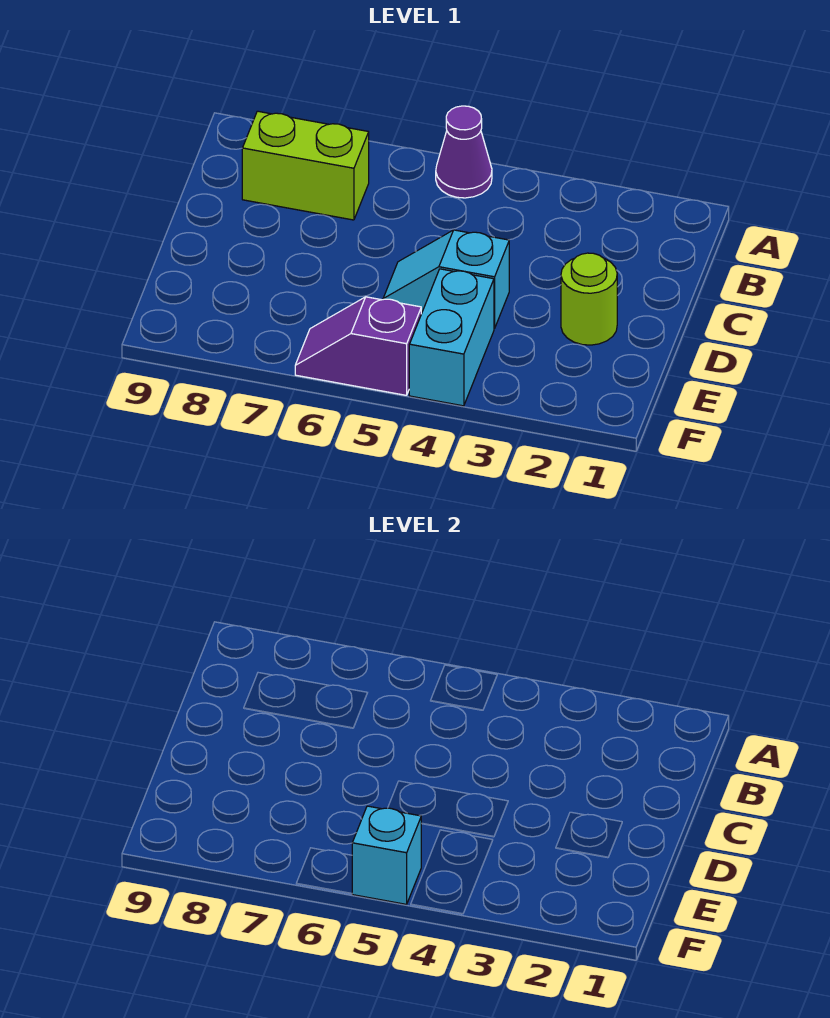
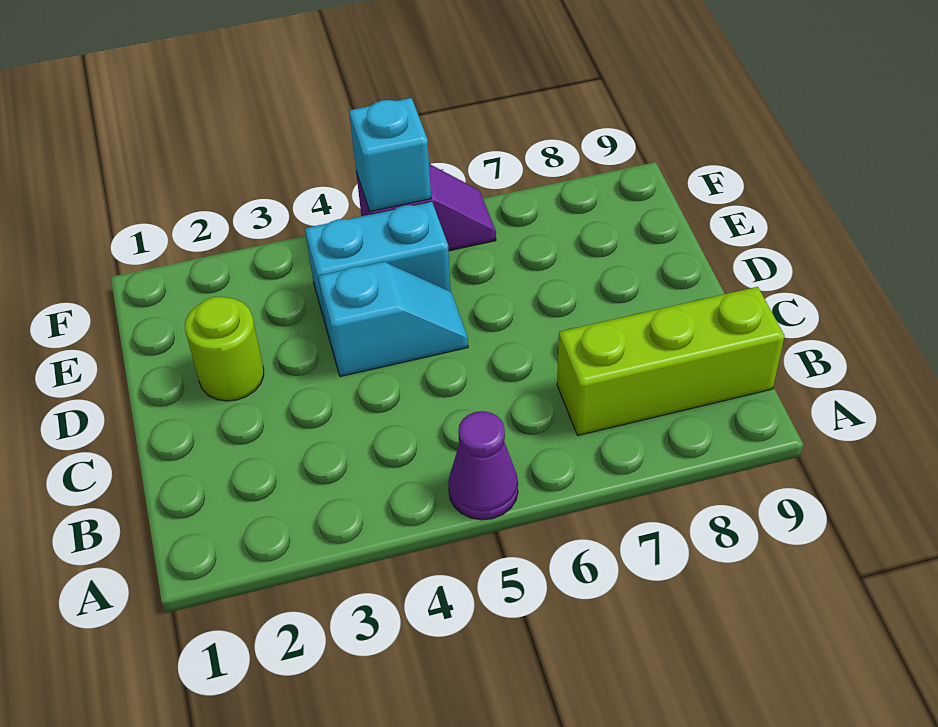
lime brick B7:B8 level 1 -> lime brick B7:B9 level 1
cyan brick E4:F4 level 1 -> cyan brick E4:E5 level 1

